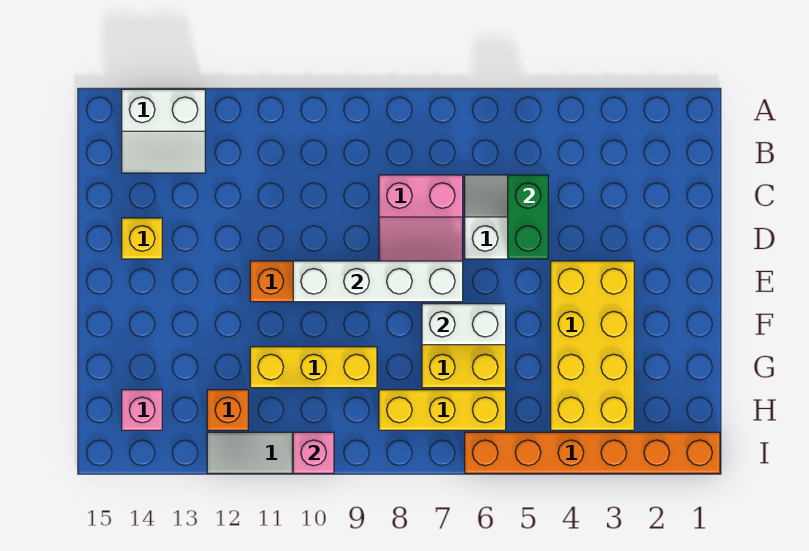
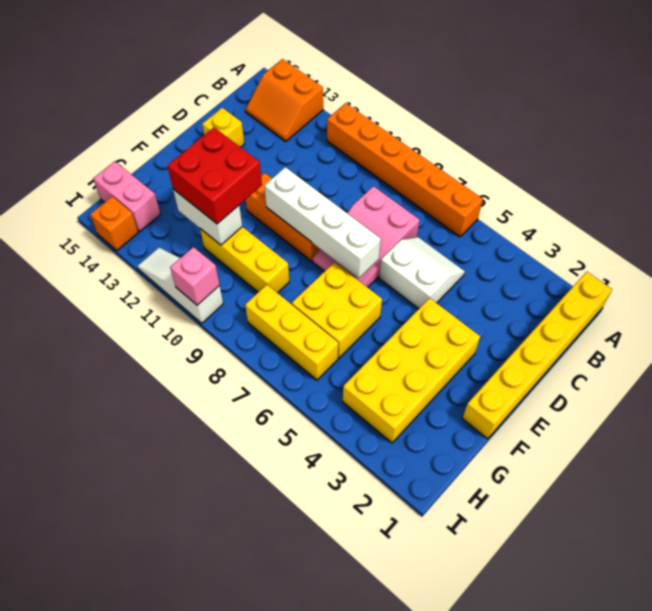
none -> yellow brick A1:F1 level 1
white slope A13:B14 level 1 top A -> orange slope A13:B14 level 1 top A
green brick C5:D5 level 2 -> none
white brick F6:F7 level 2 -> white brick G11:G12 level 2
none -> red brick F11:G12 level 3
orange brick H12 level 1 -> orange brick I14 level 1
pink brick H14 level 1 -> pink brick H14:H15 level 1
orange brick I1:I6 level 1 -> orange brick A6:A11 level 1

